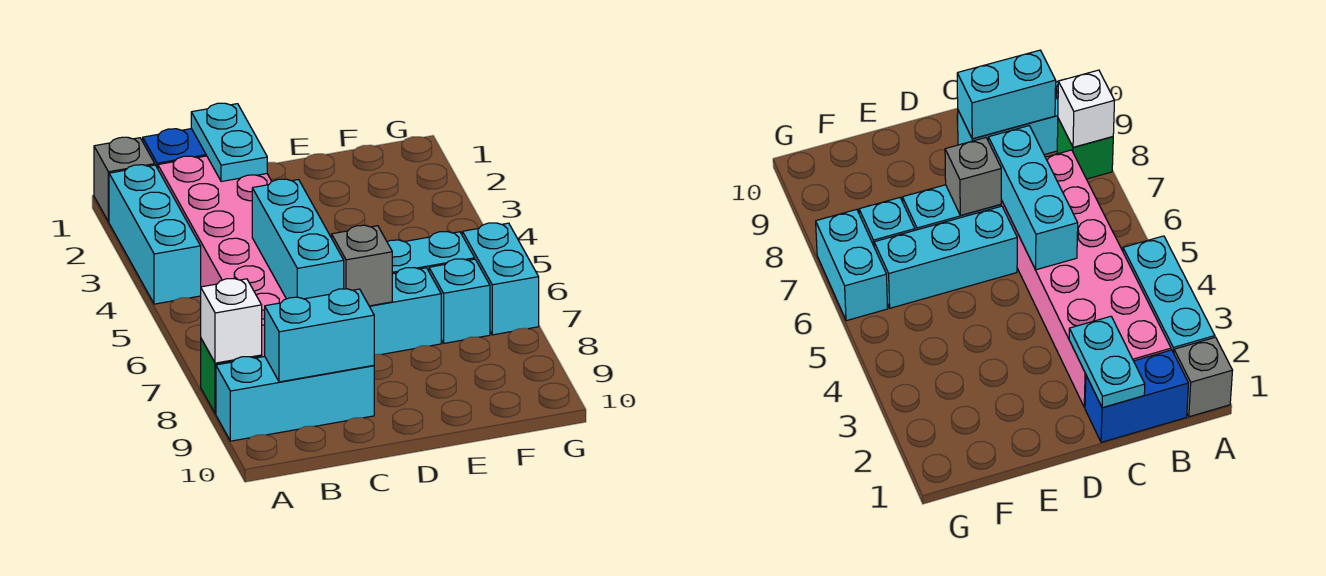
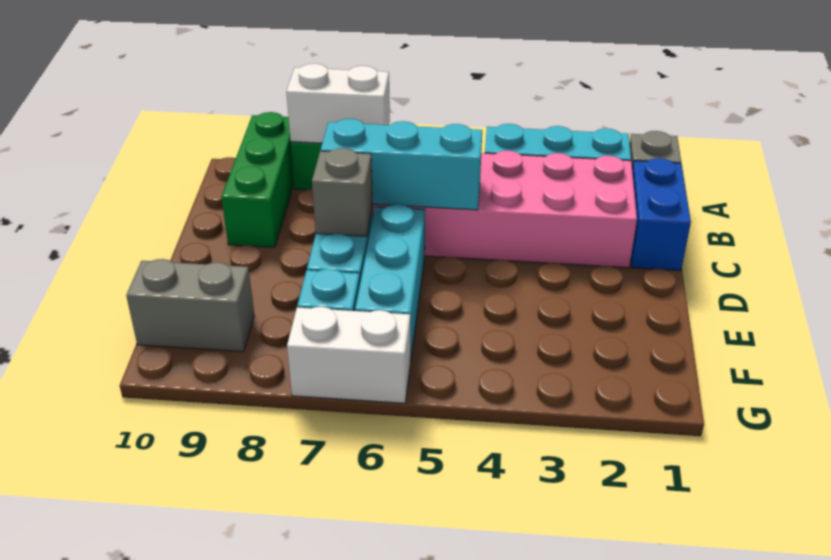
white brick A8 level 2 -> white brick A7:A8 level 2
cyan brick A9:C9 level 1 -> green brick A9:C9 level 1
cyan brick B9:C9 level 2 -> none
cyan plate C1:C2 level 2 -> none
none -> grey brick F9:F10 level 1
cyan brick G6:G7 level 1 -> white brick G6:G7 level 1

